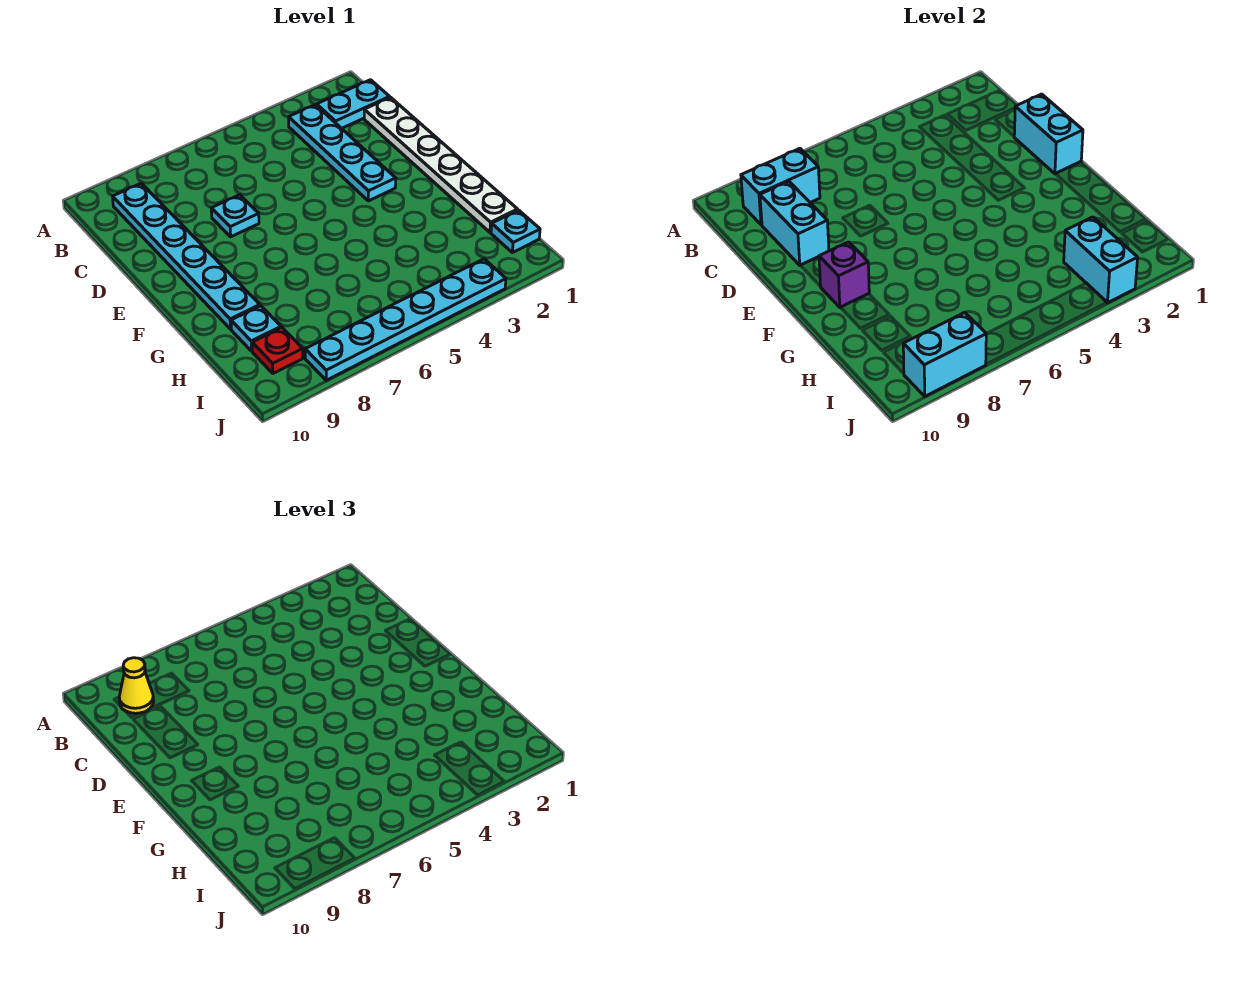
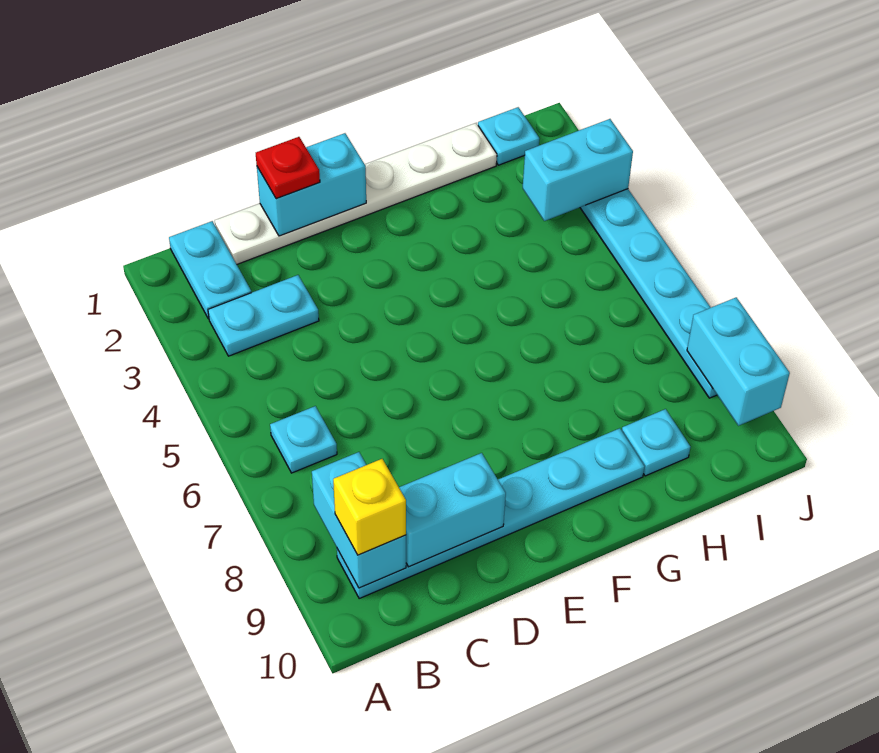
cyan plate B3:E3 level 1 -> cyan plate B3:C3 level 1
yellow cone B9 level 3 -> yellow brick B9 level 3
cyan plate D7 level 1 -> cyan plate B6 level 1
purple brick F9 level 2 -> none
red plate I9 level 1 -> red plate D1 level 3

